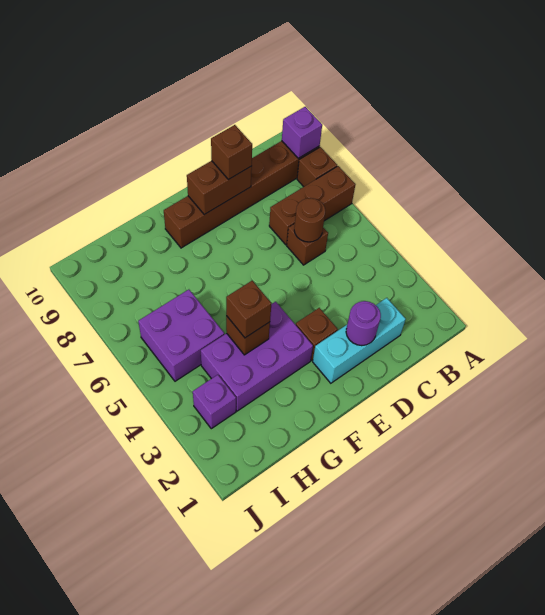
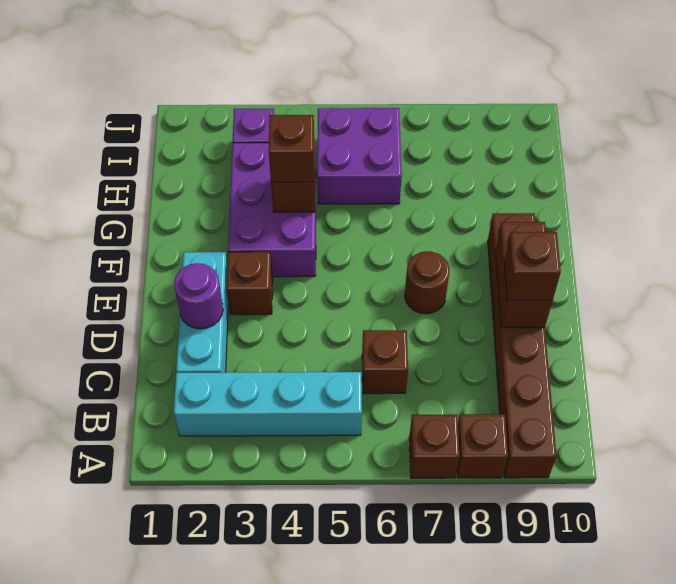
brown brick A7:C7 level 1 -> brown brick A7 level 1
purple brick A9 level 2 -> none
none -> cyan brick B2:B5 level 1
brown round brick C6 level 2 -> brown round brick E7 level 1

